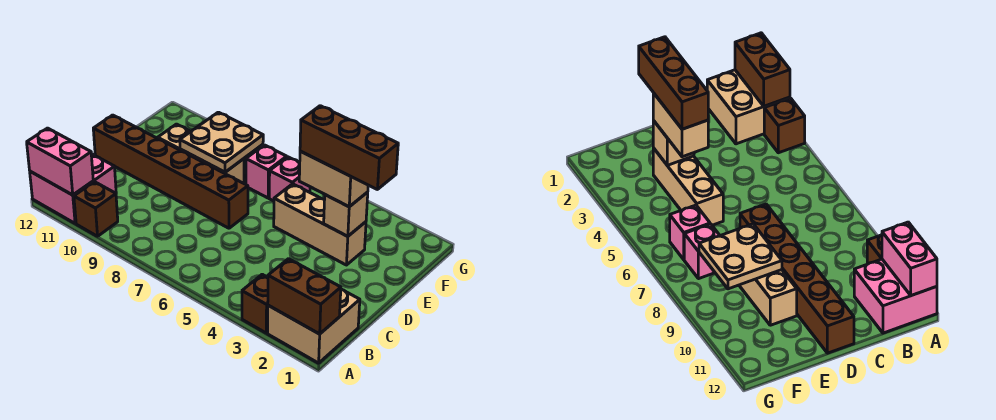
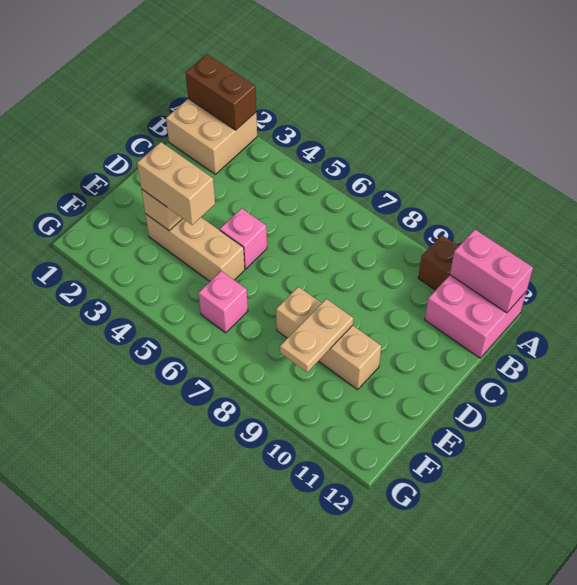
brown brick A3 level 1 -> none
brown brick D7:D12 level 1 -> none
brown brick E2:E4 level 4 -> none
tan plate E8:F9 level 2 -> tan plate E9:F9 level 2
pink brick F7 level 1 -> pink brick D5 level 1

